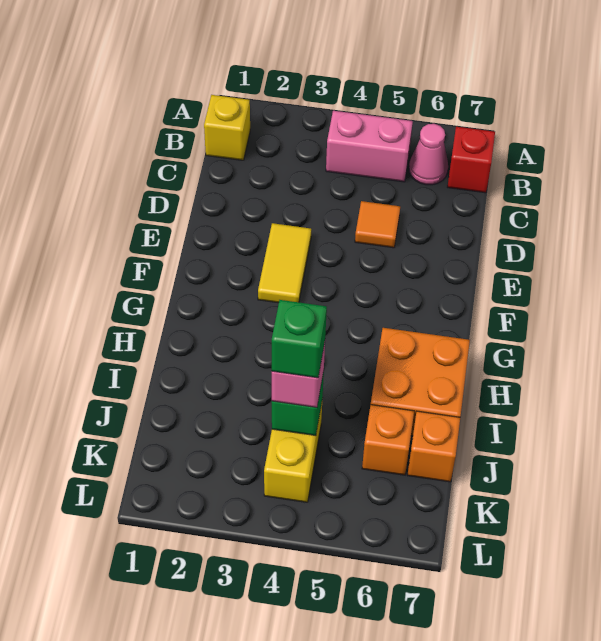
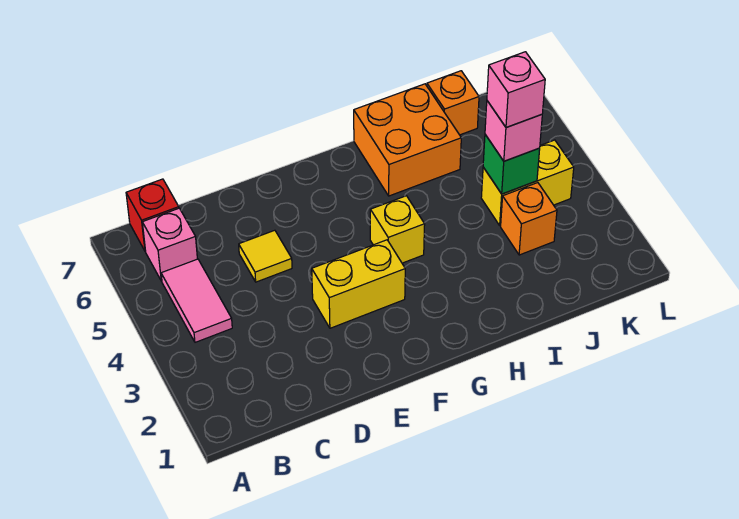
yellow brick B1 level 1 -> yellow brick G4 level 1
pink brick B4:B5 level 1 -> pink tile B4:B5 level 1
pink cone B6 level 1 -> pink brick B6 level 1
orange tile D5 level 1 -> yellow tile D5 level 1
yellow tile E3:F3 level 1 -> yellow brick E3:F3 level 1
green brick J4 level 4 -> pink brick J4 level 4
orange brick J6 level 1 -> orange brick J3 level 1

